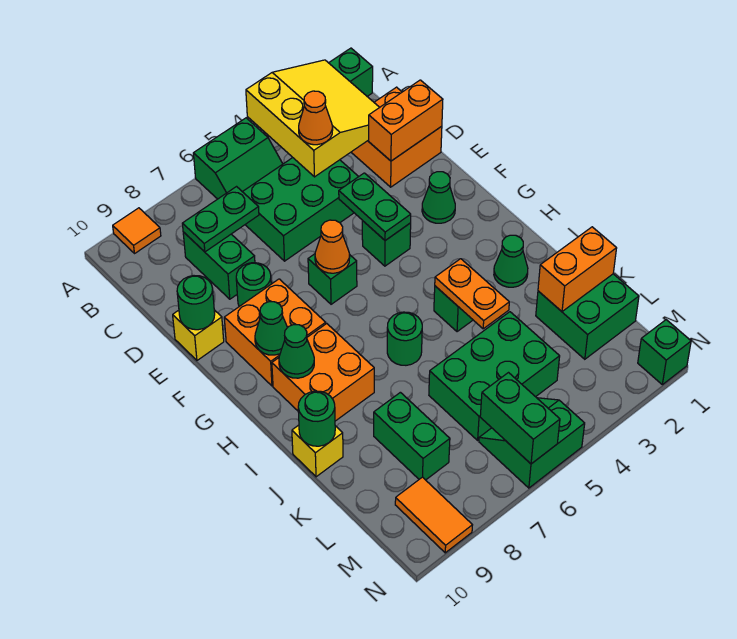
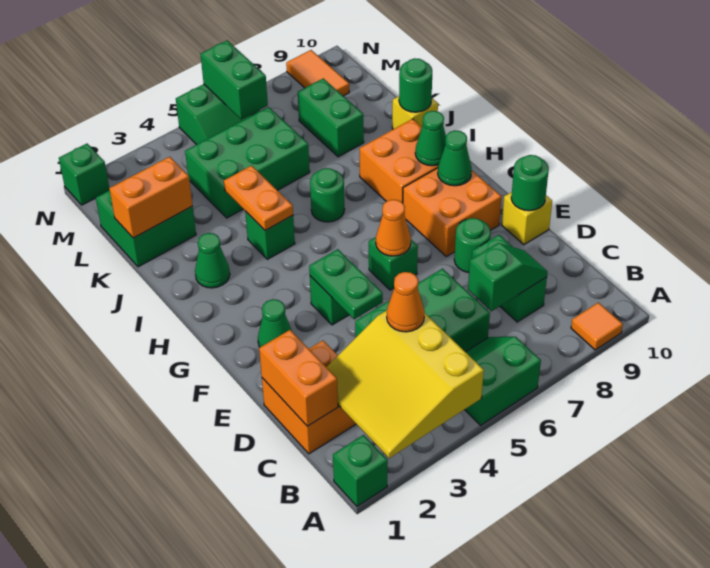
green plate C7:C8 level 2 -> green slope C7:C8 level 2 top 7
orange brick D1:D2 level 2 -> orange brick C1:D1 level 2

